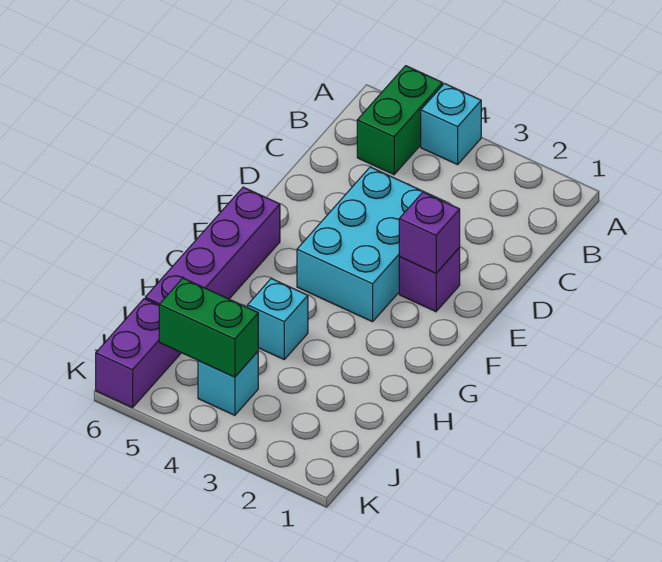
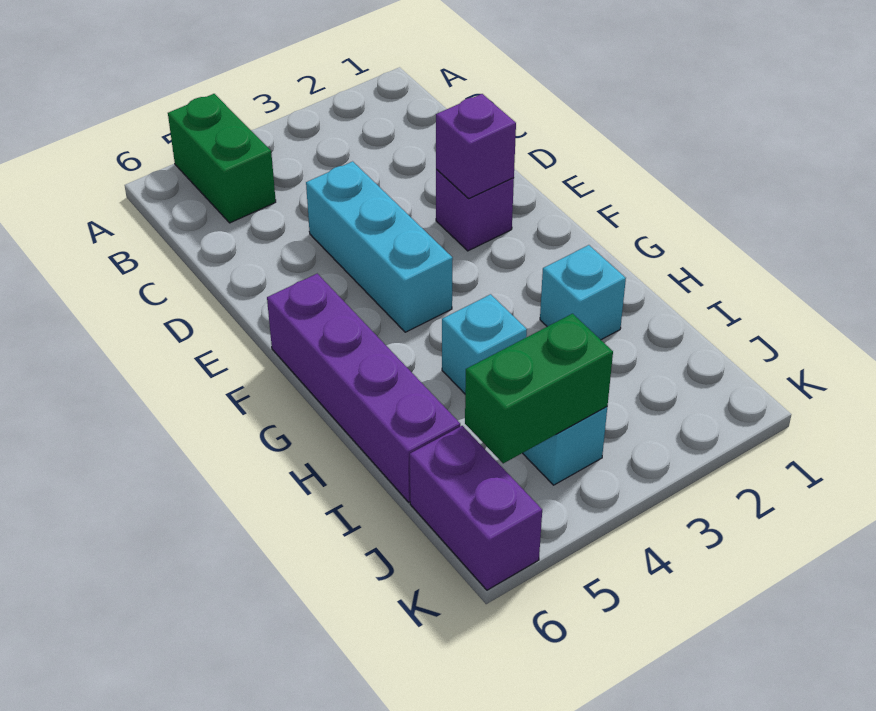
cyan brick A4 level 1 -> cyan brick H2 level 1
cyan brick D3:F4 level 1 -> cyan brick D4:F4 level 1

